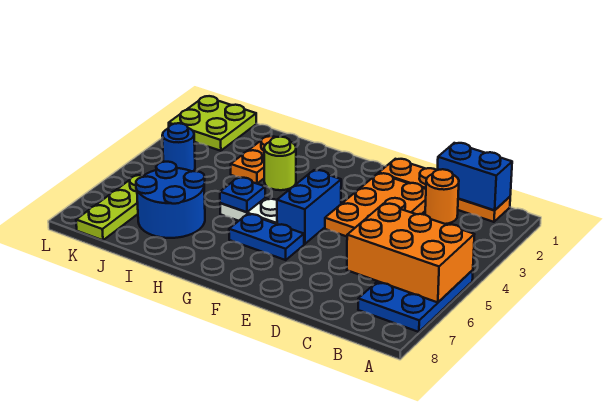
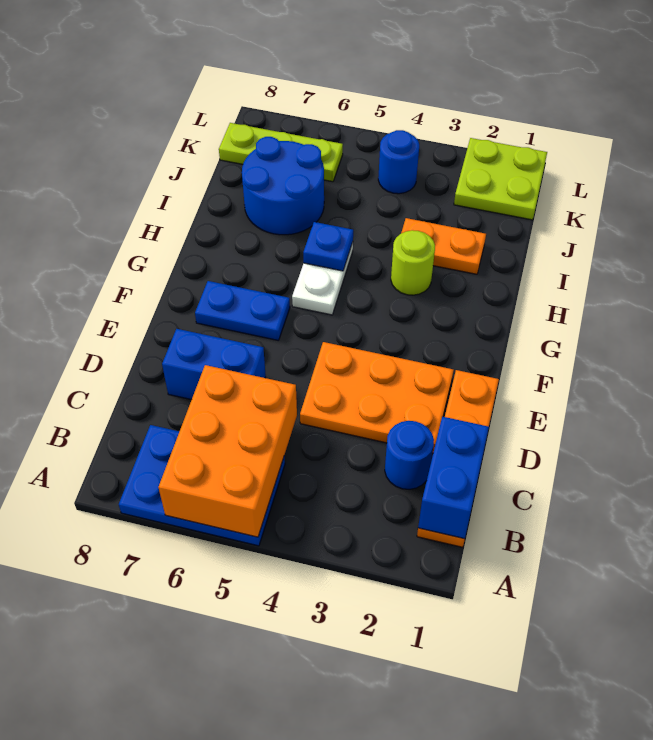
orange round brick C2 level 1 -> blue round brick C2 level 1
blue brick F4:F5 level 1 -> blue brick D6:D7 level 1
blue plate F6:G6 level 1 -> blue plate F6:F7 level 1

